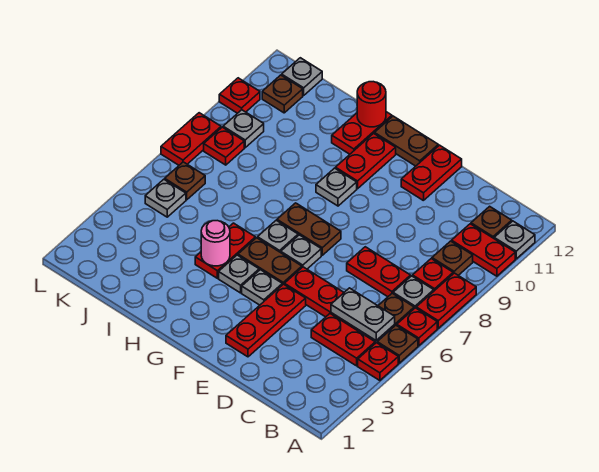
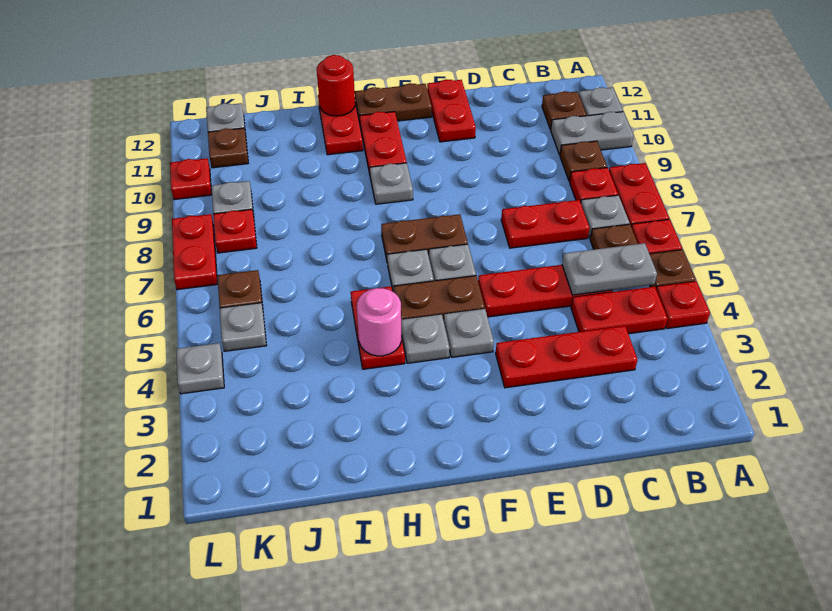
red plate A10:B10 level 1 -> grey plate A10:B10 level 1
red plate E2:E4 level 1 -> red plate C3:E3 level 1
none -> grey plate L4 level 1

